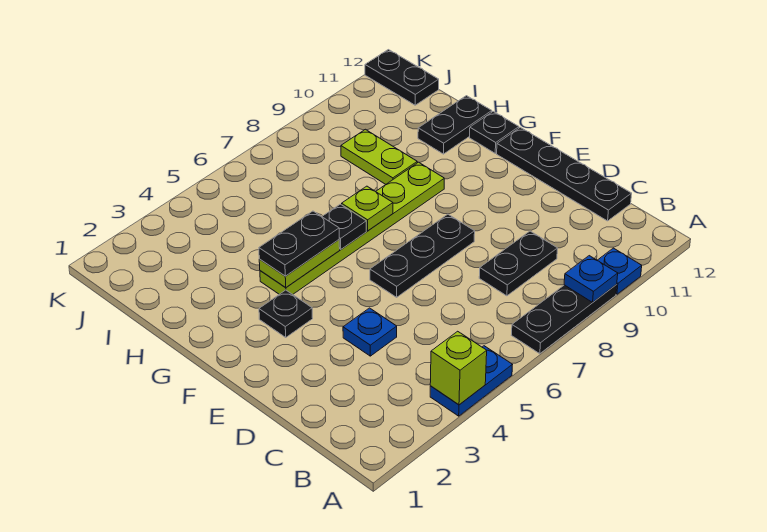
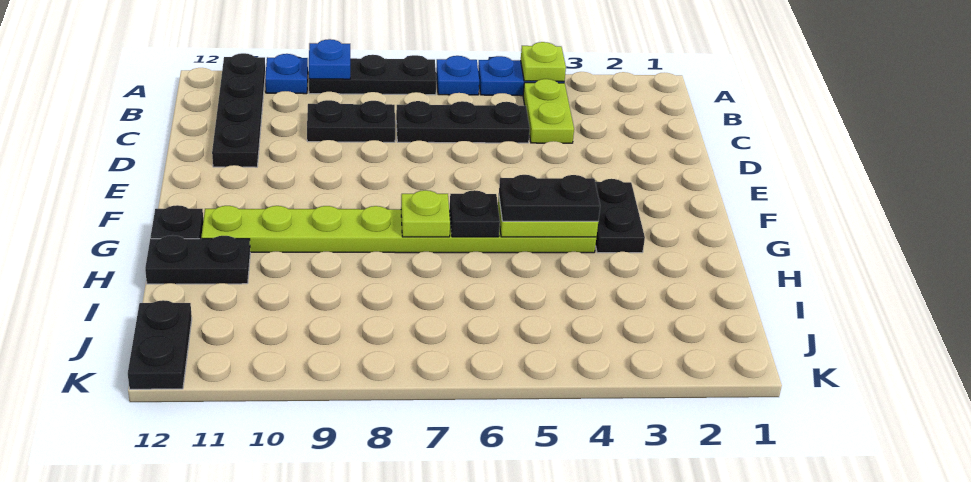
lime brick A4 level 2 -> lime plate A4 level 2
black plate C12:F12 level 1 -> black plate A11:D11 level 1
blue plate D4 level 1 -> blue plate A6 level 1
black plate E6:E8 level 1 -> black plate C5:C7 level 1
black plate F3 level 1 -> black plate F3:G3 level 1
lime plate G4:G9 level 1 -> lime plate G4:G11 level 1
lime plate H9:I9 level 1 -> lime plate B4:C4 level 1

